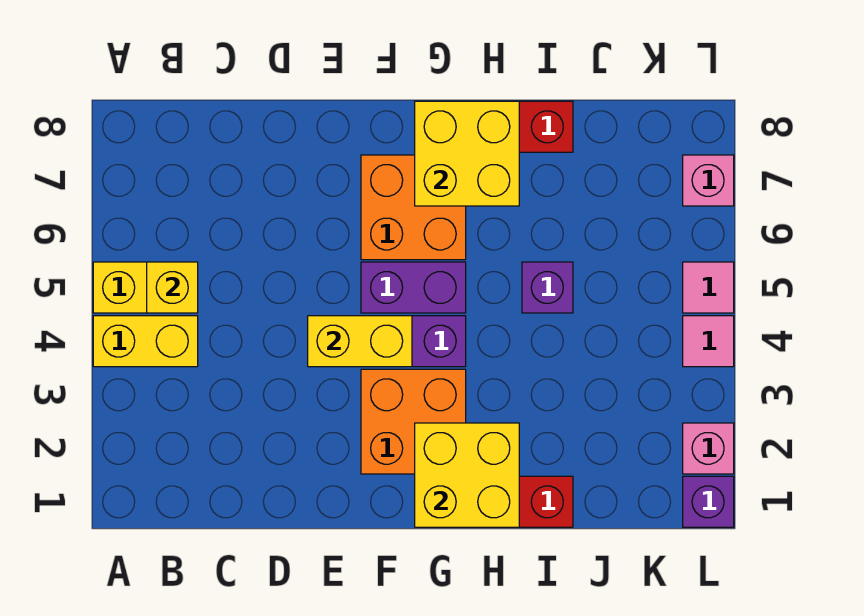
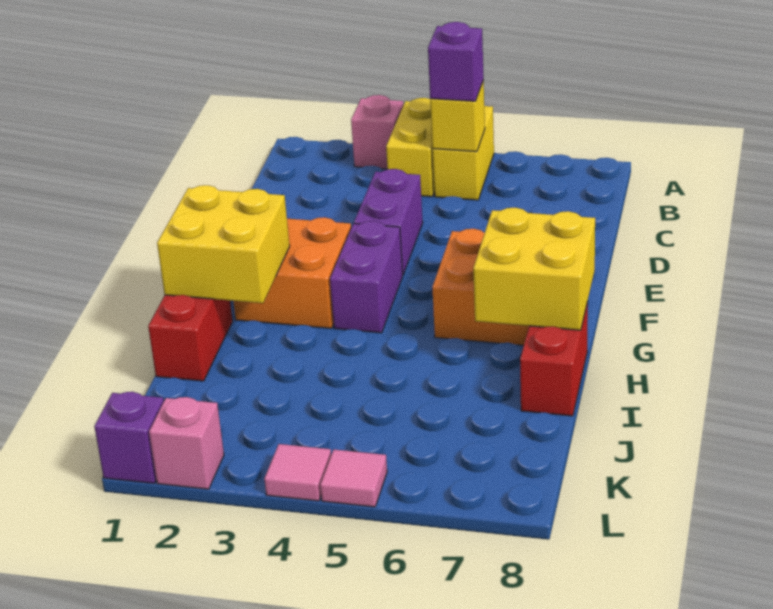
yellow brick E4:F4 level 2 -> none
purple brick F5:G5 level 1 -> purple brick D4:E4 level 1
purple brick I5 level 1 -> purple brick B5 level 3
pink brick L7 level 1 -> pink brick A3 level 1

